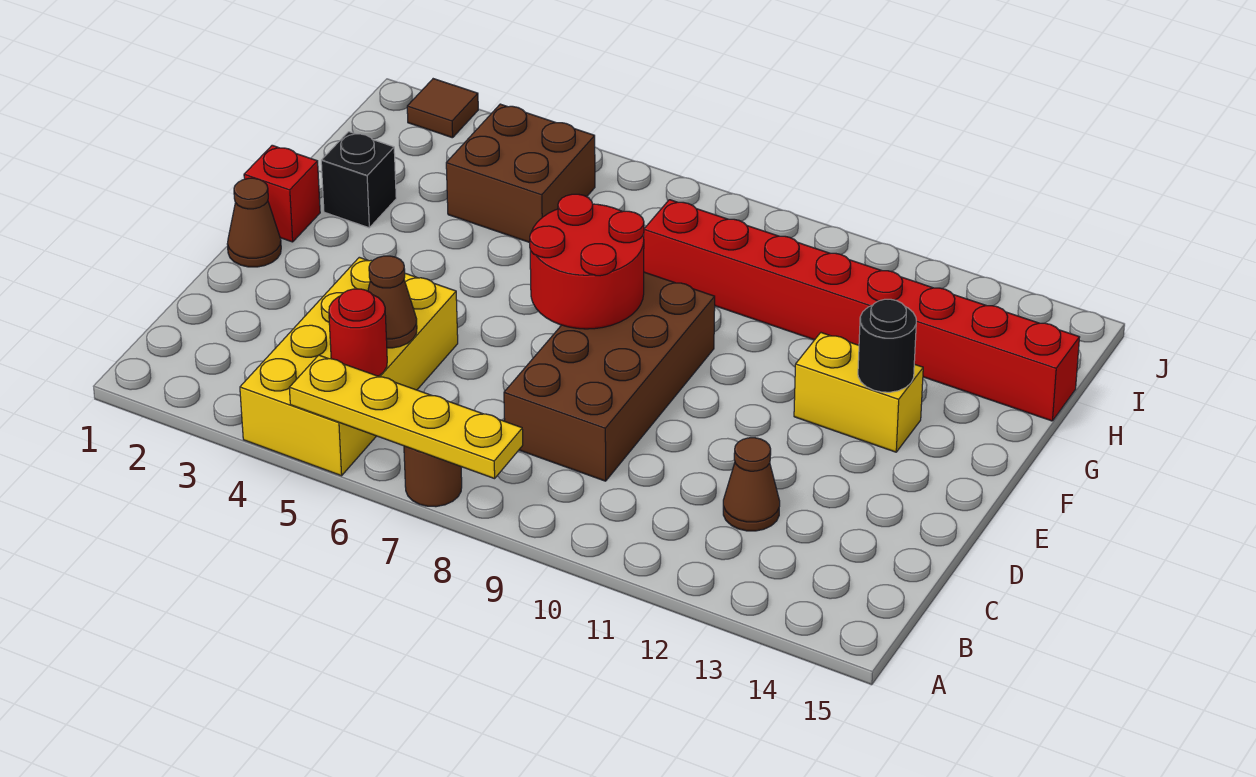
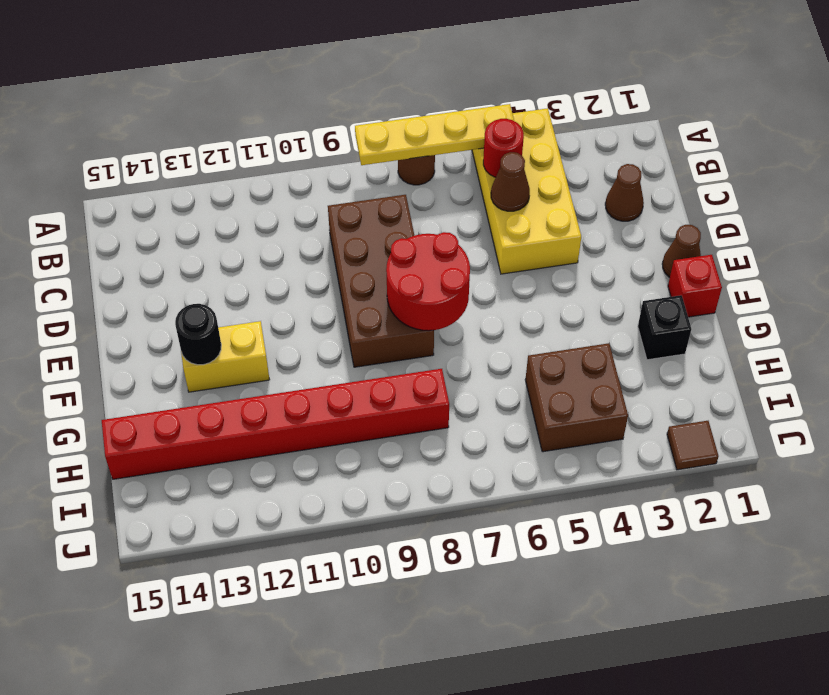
brown cone C12 level 1 -> brown cone C2 level 1

